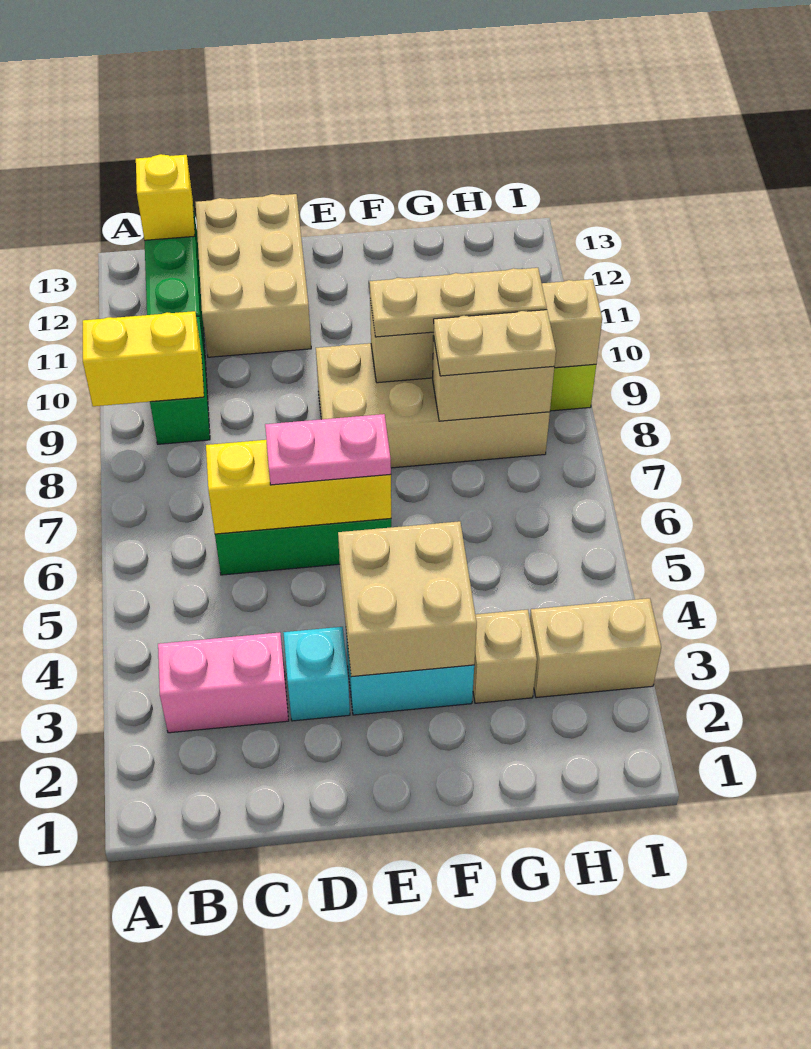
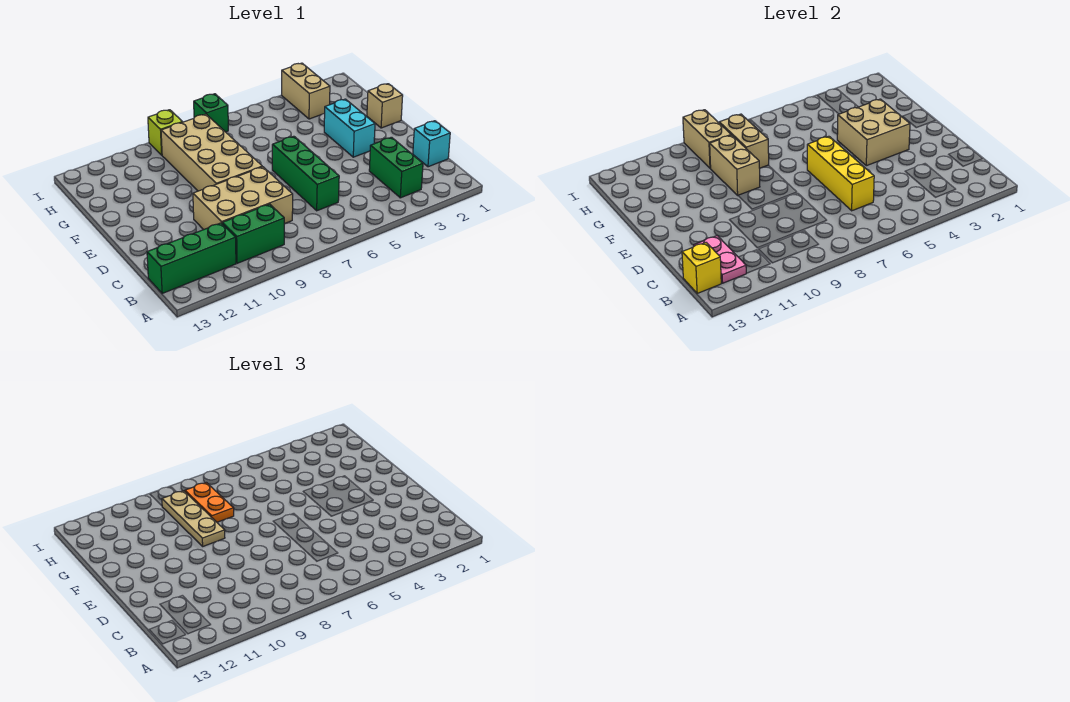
yellow brick A9:B9 level 2 -> none
pink brick B3:C3 level 1 -> green brick B3:C3 level 1
tan brick C11:D13 level 1 -> tan brick C8:D10 level 1
cyan brick D3 level 1 -> cyan brick C1 level 1
pink plate D6:E6 level 3 -> pink plate B12:C12 level 2
tan brick G3 level 1 -> tan brick F1 level 1
tan plate G8:H8 level 3 -> orange plate G8:H8 level 3
none -> green brick I7 level 1

